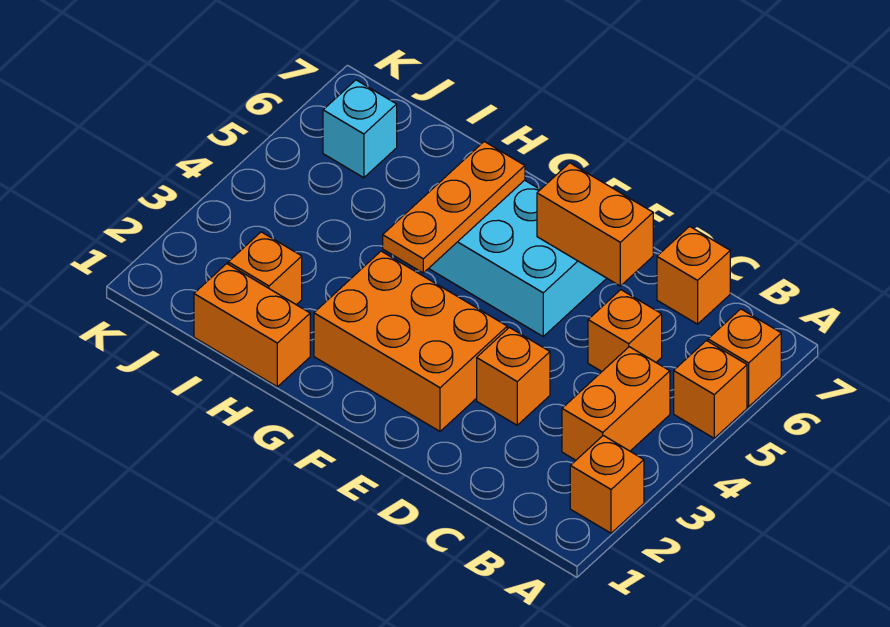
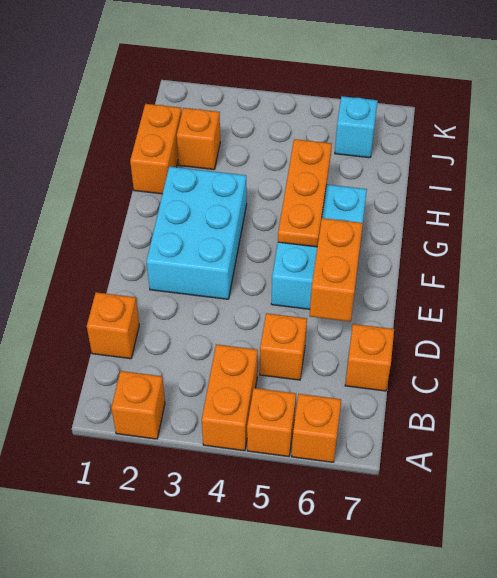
orange brick B3:B4 level 1 -> orange brick A4:B4 level 1
orange brick D3 level 1 -> orange brick C1 level 1
orange brick E2:G3 level 1 -> cyan brick E2:G3 level 1
orange plate G4:G6 level 2 -> orange plate F5:H5 level 2

